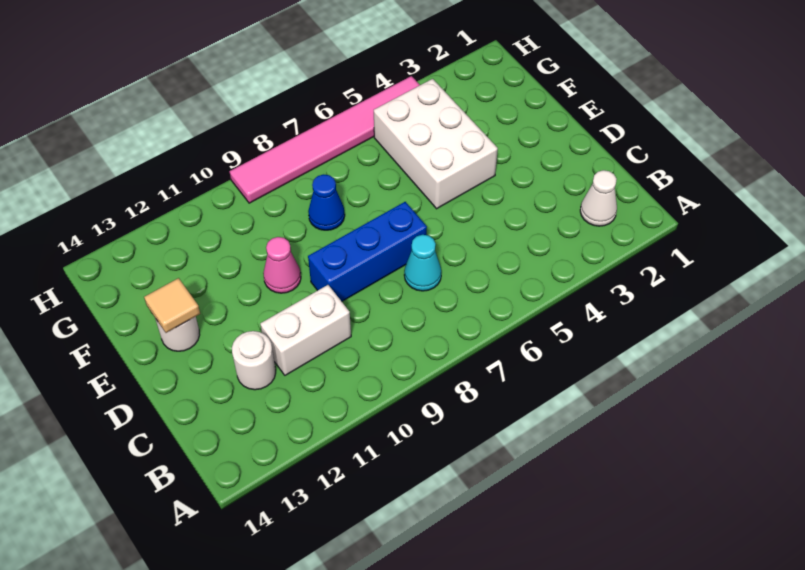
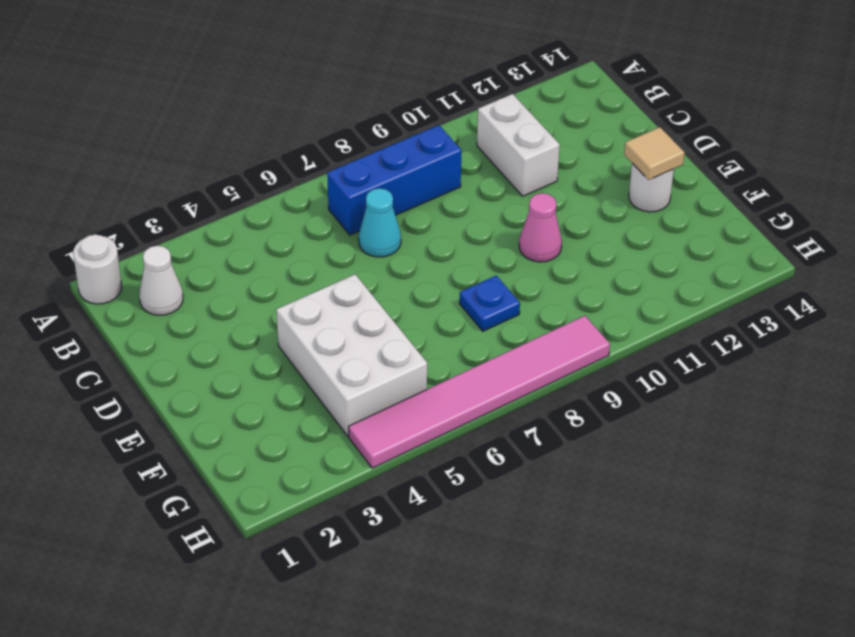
white brick C10:C11 level 1 -> white brick B11:C11 level 1
white round brick C12 level 1 -> white round brick A1 level 1
blue brick D7:D9 level 1 -> blue brick B7:B9 level 1
blue cone F8 level 1 -> blue plate F8 level 1

